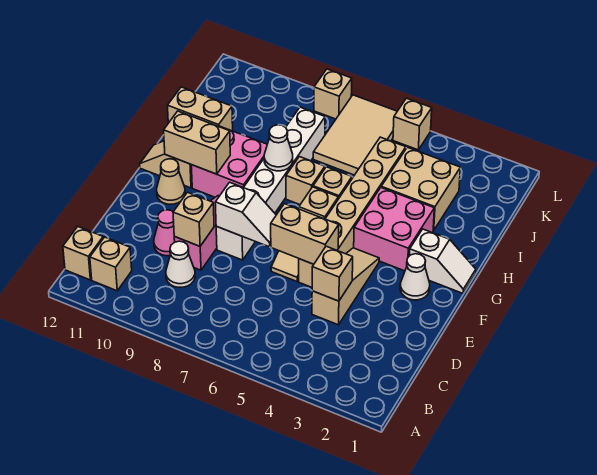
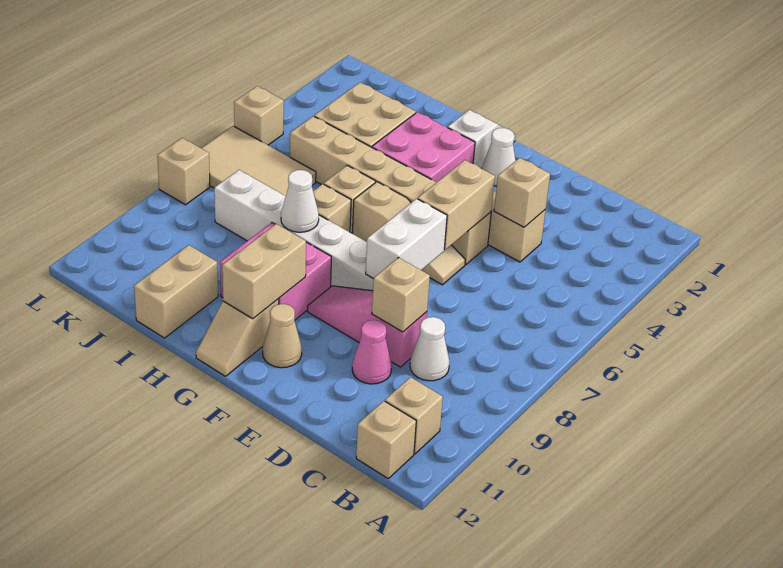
white slope E7:E8 level 2 top 8 -> white brick E7:E8 level 2

